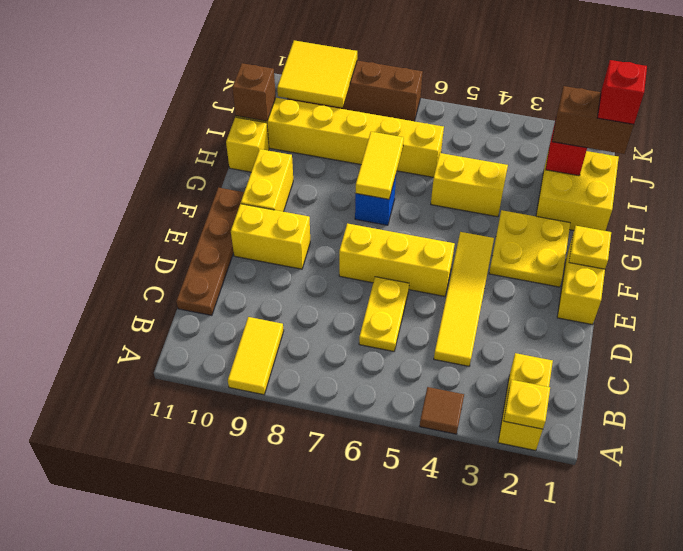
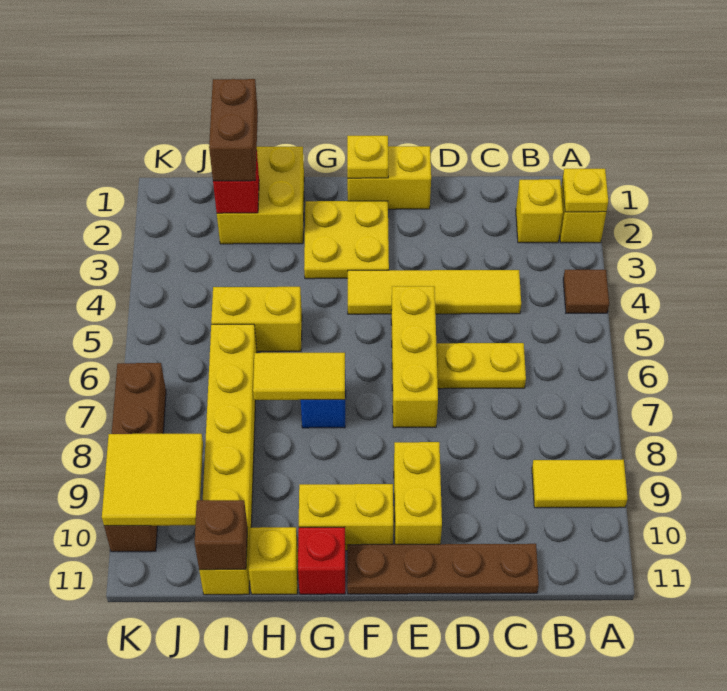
yellow brick H4:H5 level 1 -> yellow brick H5:I5 level 1
red brick I1 level 4 -> red brick G11 level 1

